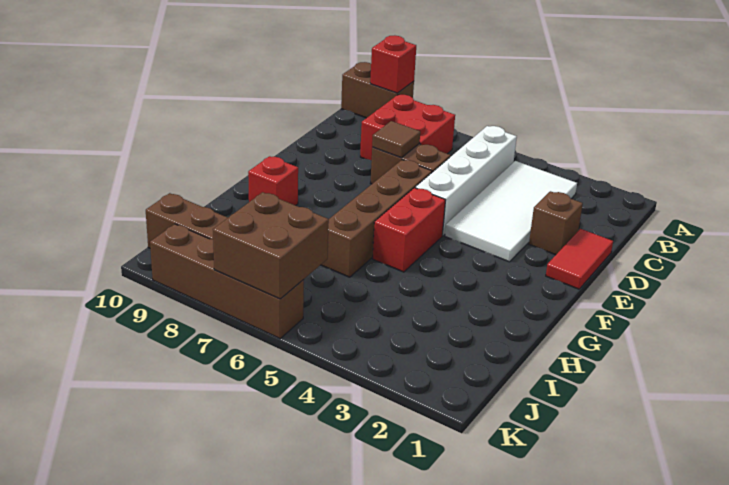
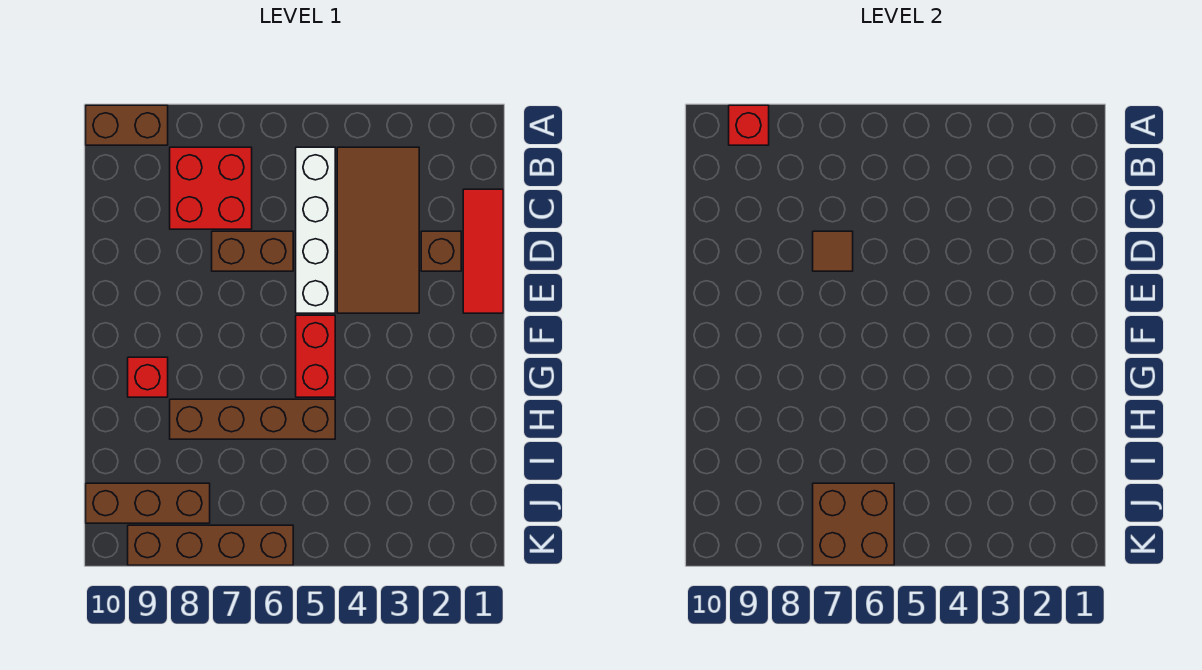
white tile B3:E4 level 1 -> brown tile B3:E4 level 1
red tile D1:E1 level 1 -> red tile C1:E1 level 1
brown brick E6:H6 level 1 -> brown brick H5:H8 level 1

